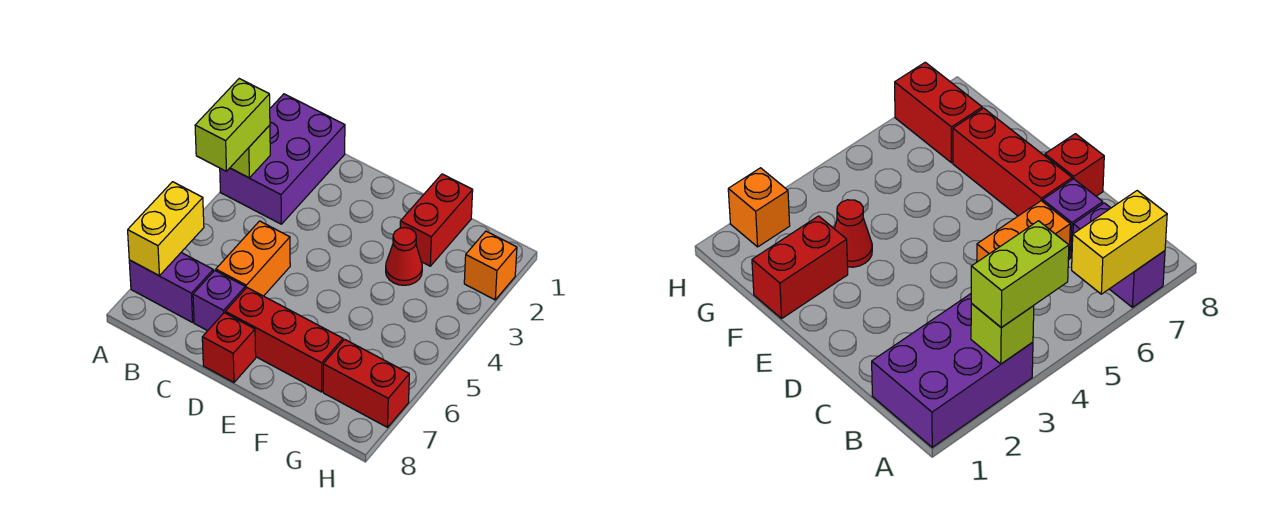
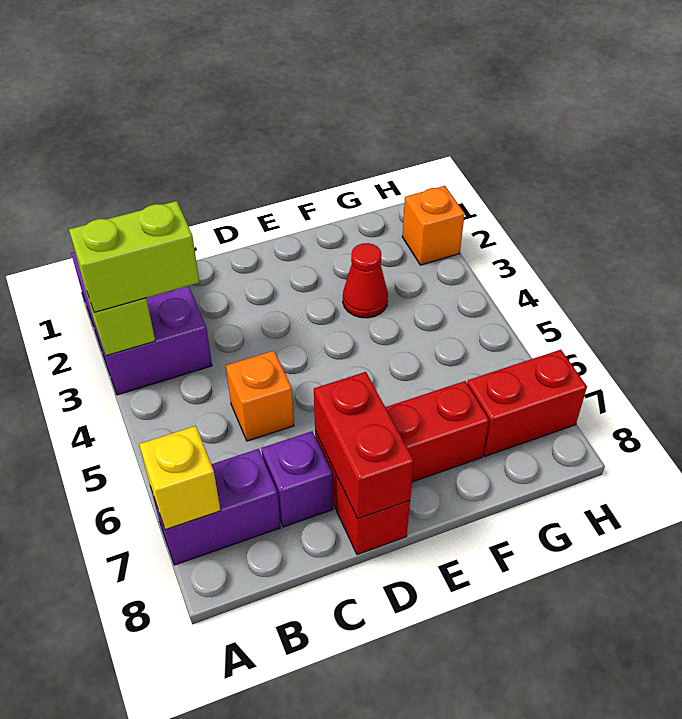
lime brick A3:A4 level 3 -> lime brick A3:B3 level 3
yellow brick A6:A7 level 2 -> yellow brick A7 level 2
orange brick C5:C6 level 1 -> orange brick C5 level 1
red brick F1:F2 level 1 -> red brick D7:D8 level 2

